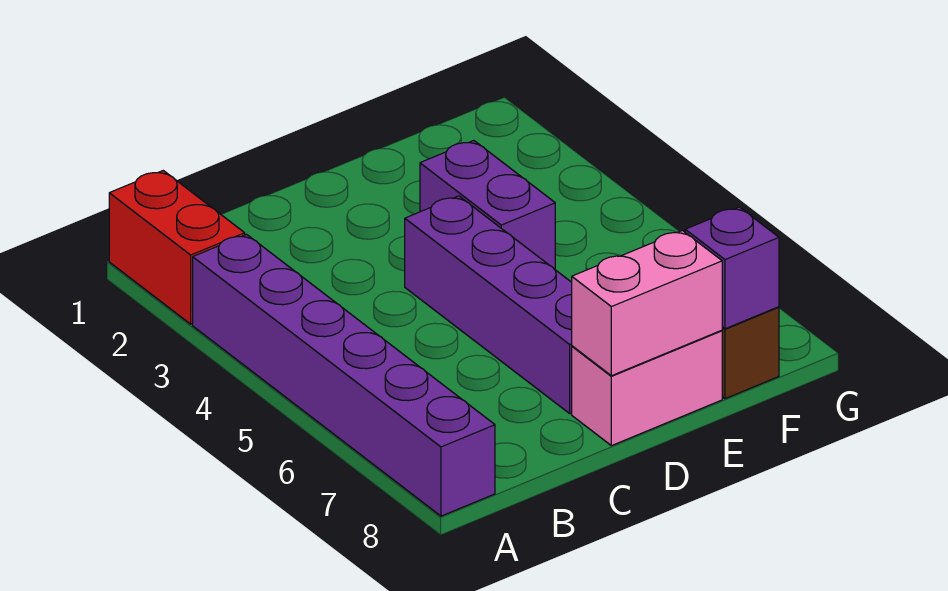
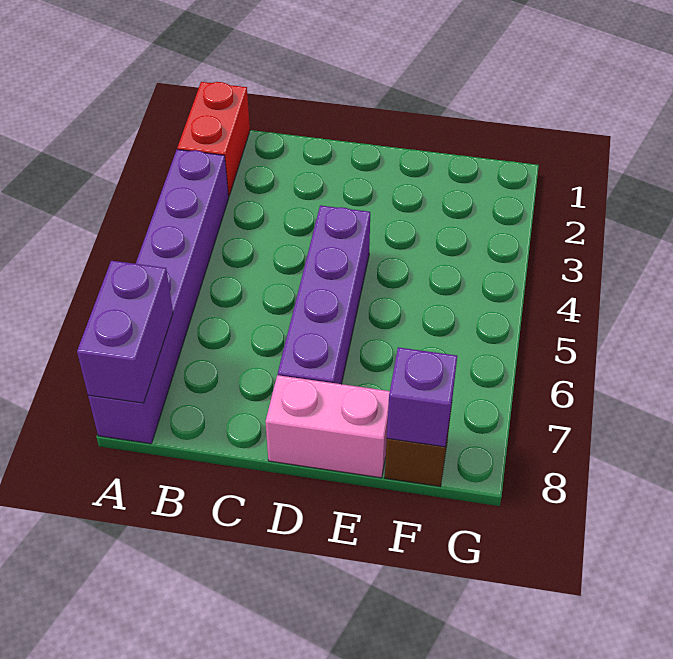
pink brick D8:E8 level 2 -> none
purple brick E3:E4 level 1 -> purple brick A7:A8 level 2

